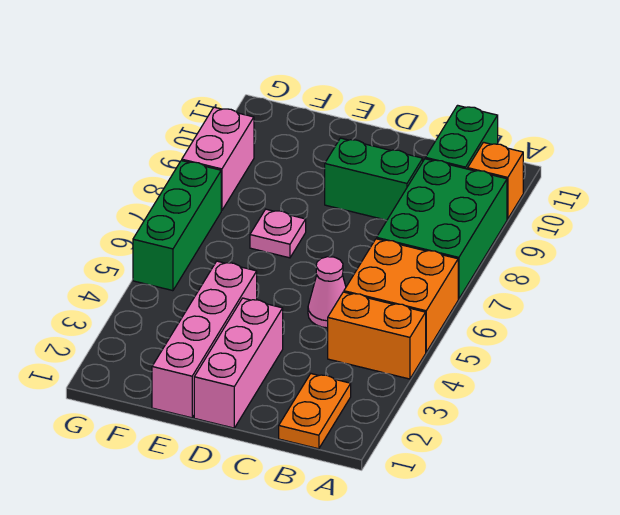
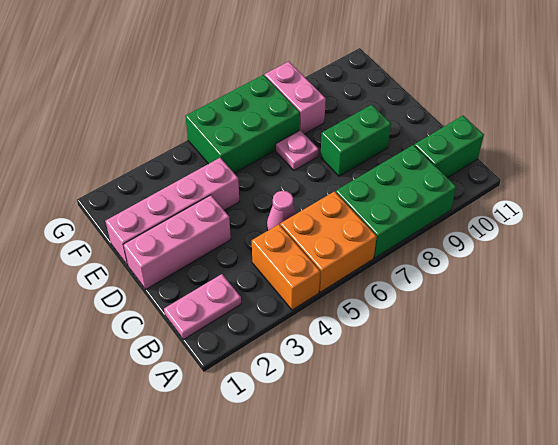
orange brick A10 level 1 -> none
orange plate B1:B2 level 1 -> pink plate B1:B2 level 1
green brick C9:D9 level 1 -> green brick D8:D9 level 1
green brick G5:G7 level 1 -> green brick F5:G7 level 1
pink brick G8:G9 level 1 -> pink brick F8:G8 level 1

